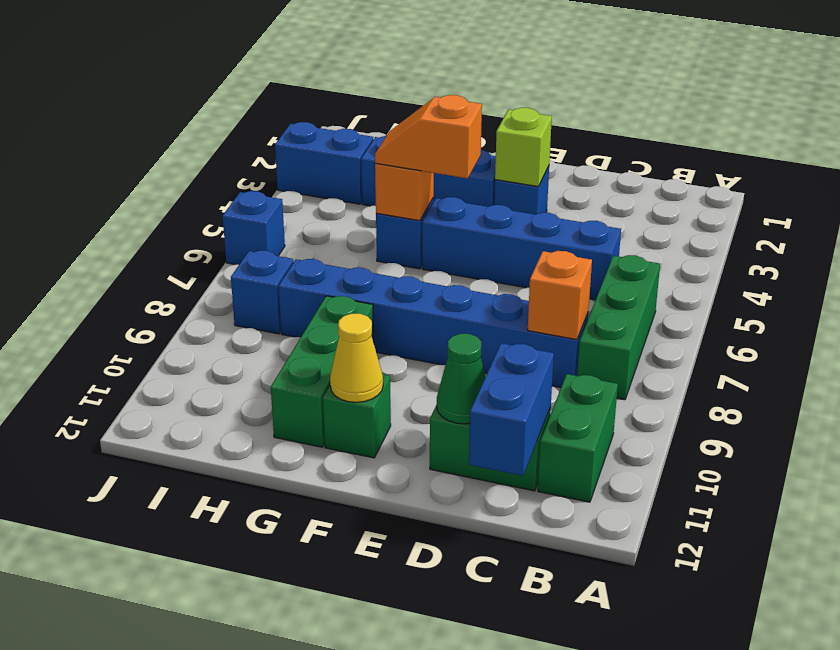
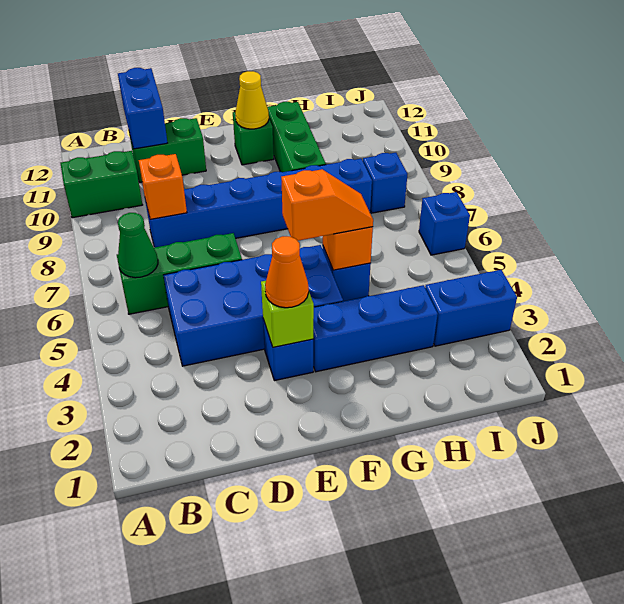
green brick B6:B8 level 1 -> green brick B6:D6 level 1
green brick B10:B11 level 1 -> green brick A10:B10 level 1
blue brick C5:F5 level 1 -> blue brick C4:F5 level 1
green cone D11 level 2 -> green cone B6 level 2
none -> orange cone E3 level 3

